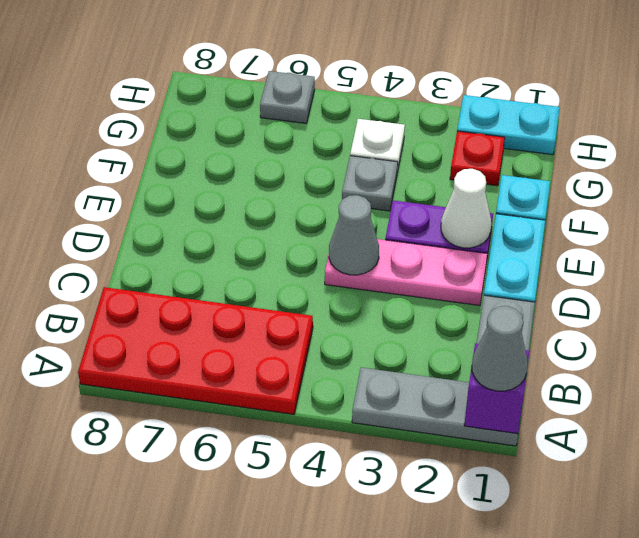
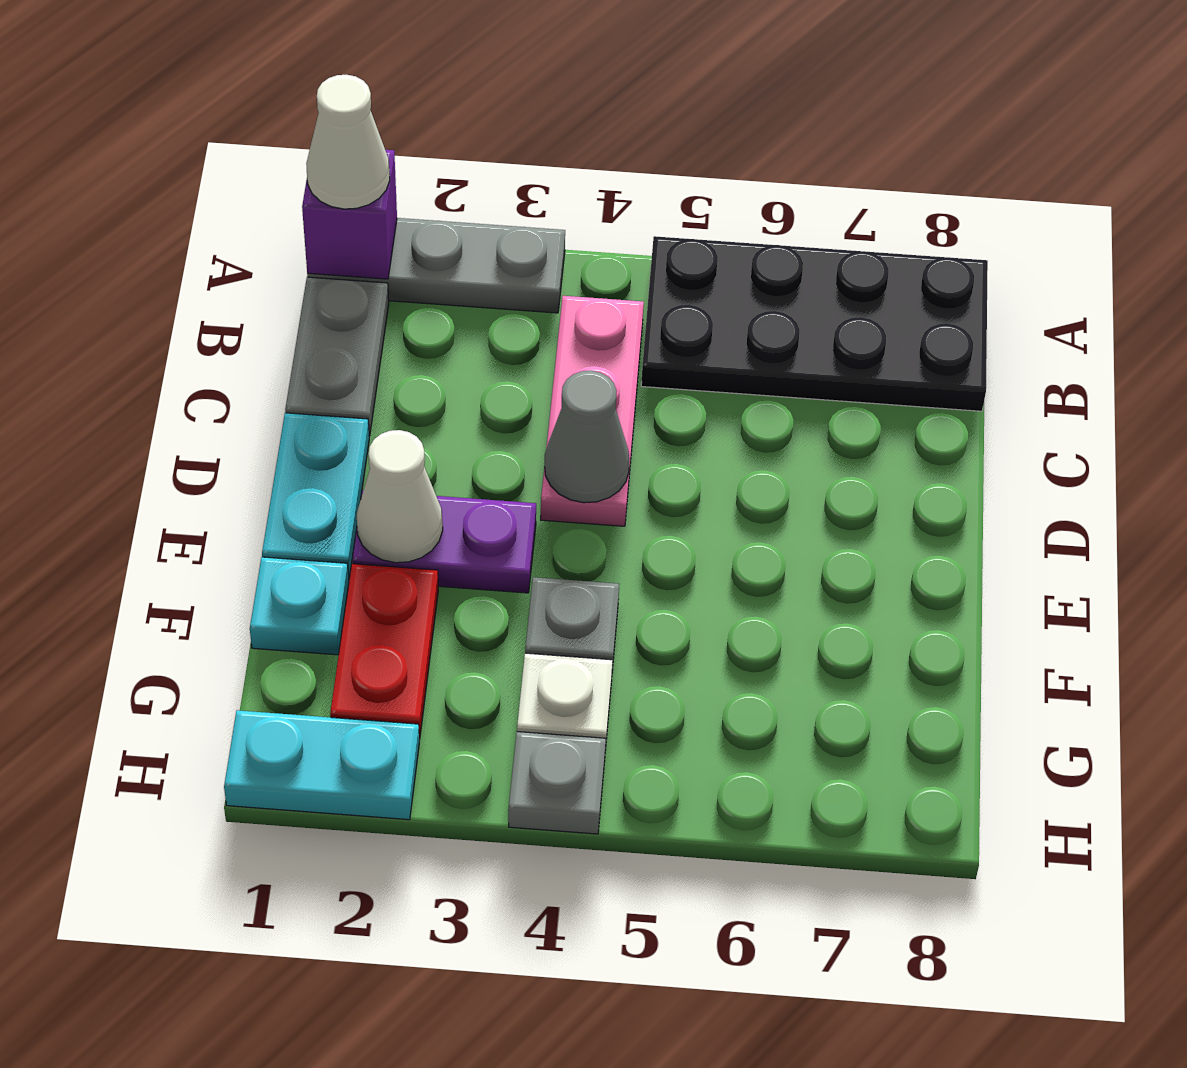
grey cone A1 level 3 -> white cone A1 level 3
red plate A5:B8 level 1 -> black plate A5:B8 level 1
pink plate D2:D4 level 1 -> pink plate B4:D4 level 1
red plate G2 level 1 -> red plate F2:G2 level 1
grey plate H6 level 1 -> grey plate H4 level 1

